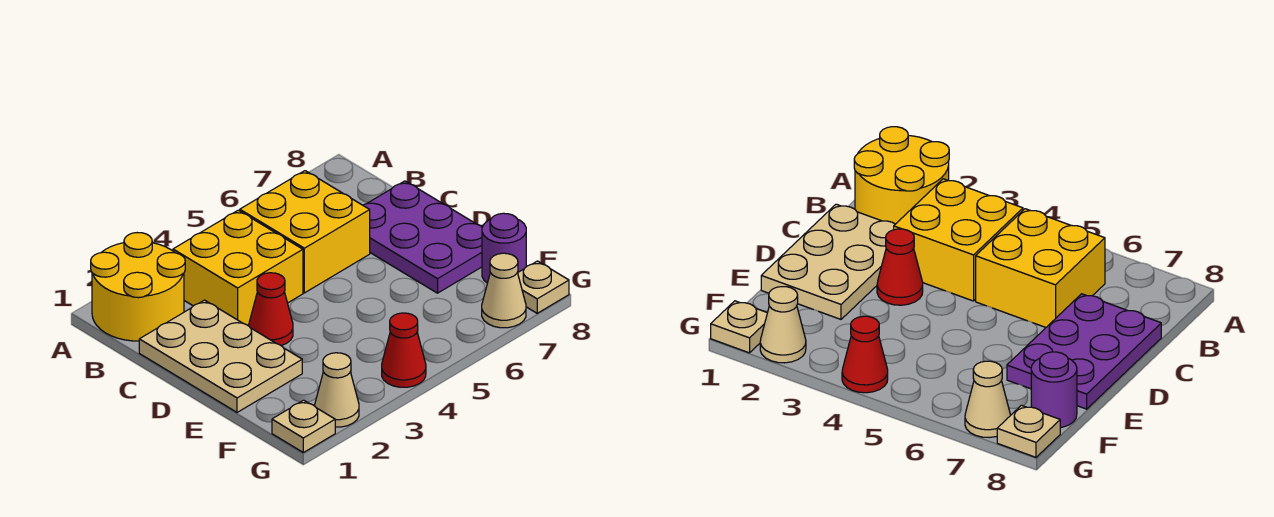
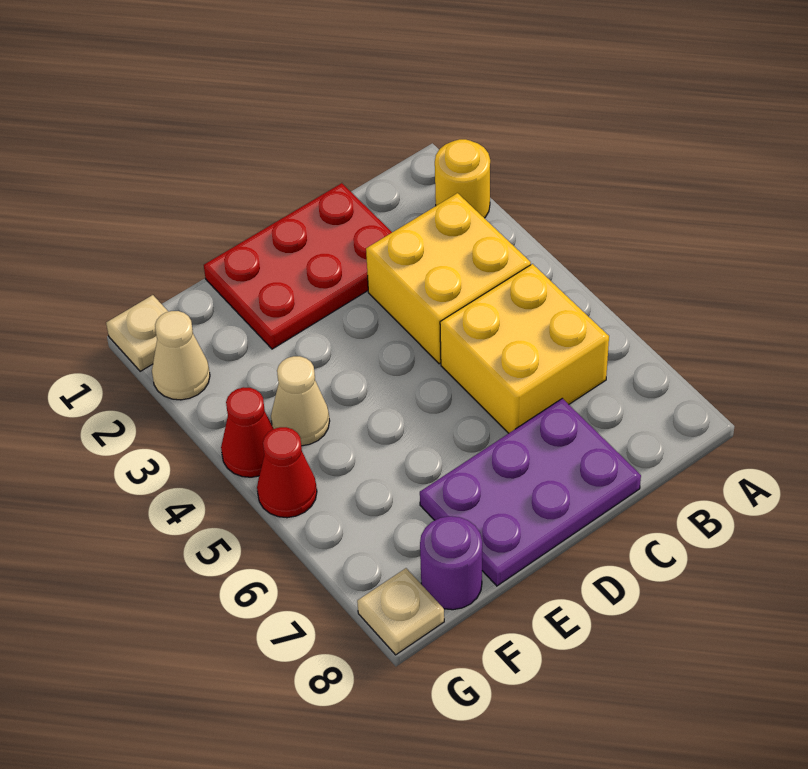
yellow round brick A1:B2 level 1 -> yellow round brick A2 level 1
tan plate C1:E2 level 1 -> red plate C1:E2 level 1
red cone D3 level 1 -> red cone G5 level 1
tan cone G7 level 1 -> tan cone F4 level 1

